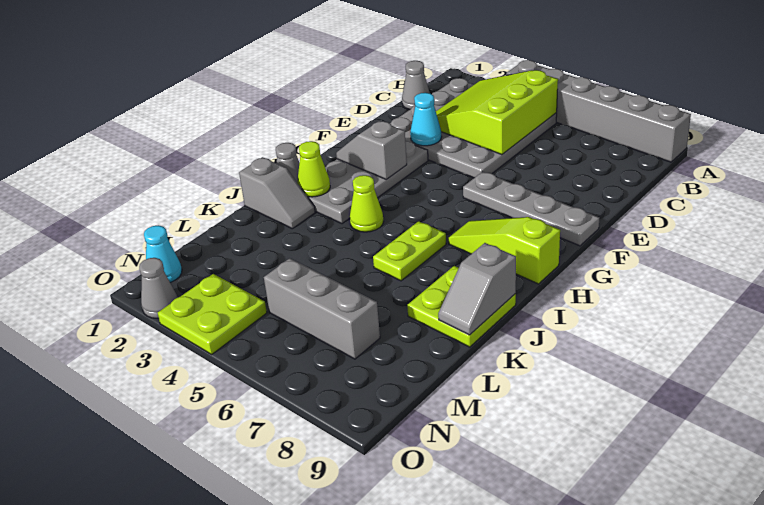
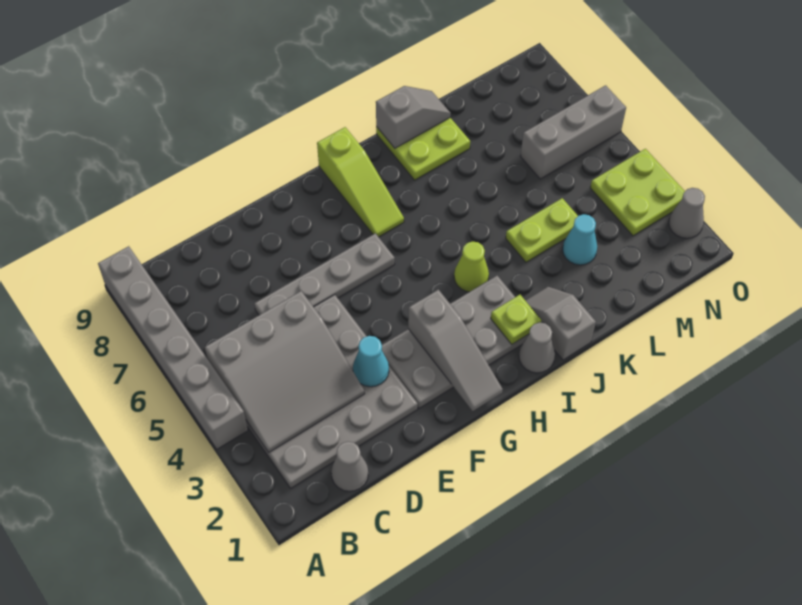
lime slope B3:D5 level 2 top 5 -> grey slope B3:D5 level 2 top 5
grey plate F6:F9 level 1 -> grey plate D6:G6 level 1
grey slope G2:G3 level 2 top 3 -> grey slope G1:G3 level 2 top 3
lime cone I2 level 2 -> lime plate I2 level 2
lime plate I6:J6 level 1 -> lime plate K4:L4 level 1
grey brick M5:M7 level 1 -> grey brick M6:O6 level 1
cyan cone N1 level 1 -> cyan cone L3 level 1

